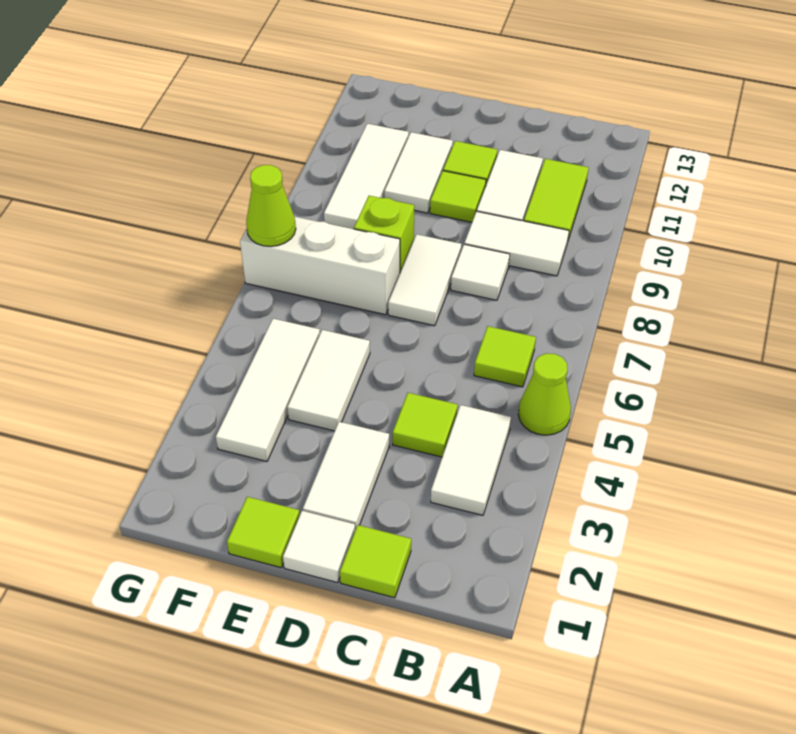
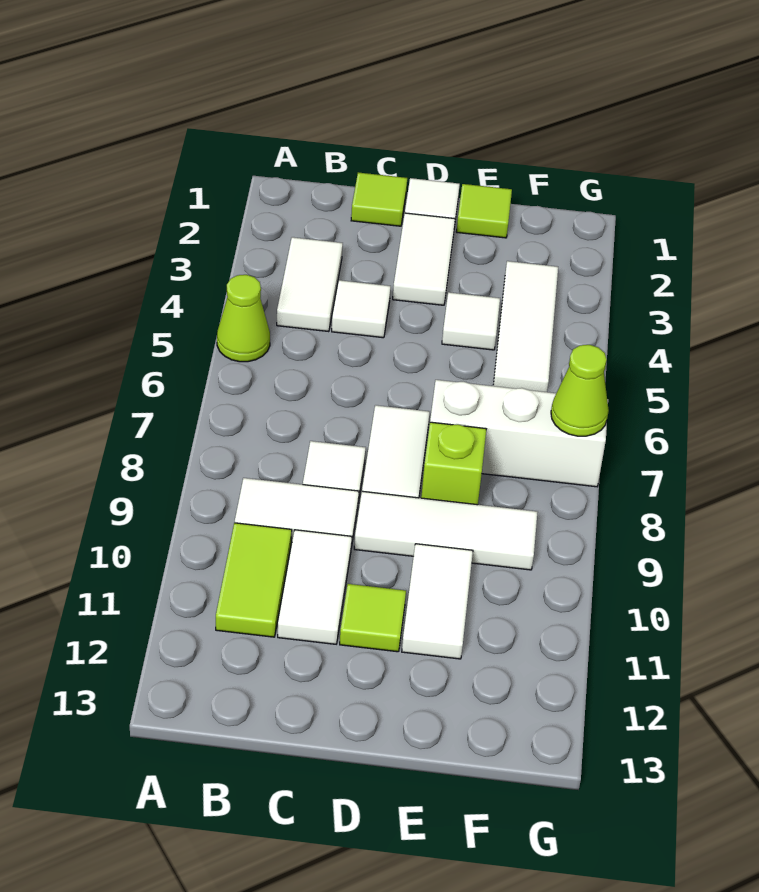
lime tile B6 level 1 -> none
lime tile C4 level 1 -> white tile C4 level 1
lime tile D10 level 1 -> none
white tile E4:E5 level 1 -> white tile E4 level 1
white tile F9:F11 level 1 -> white tile D9:F9 level 1

